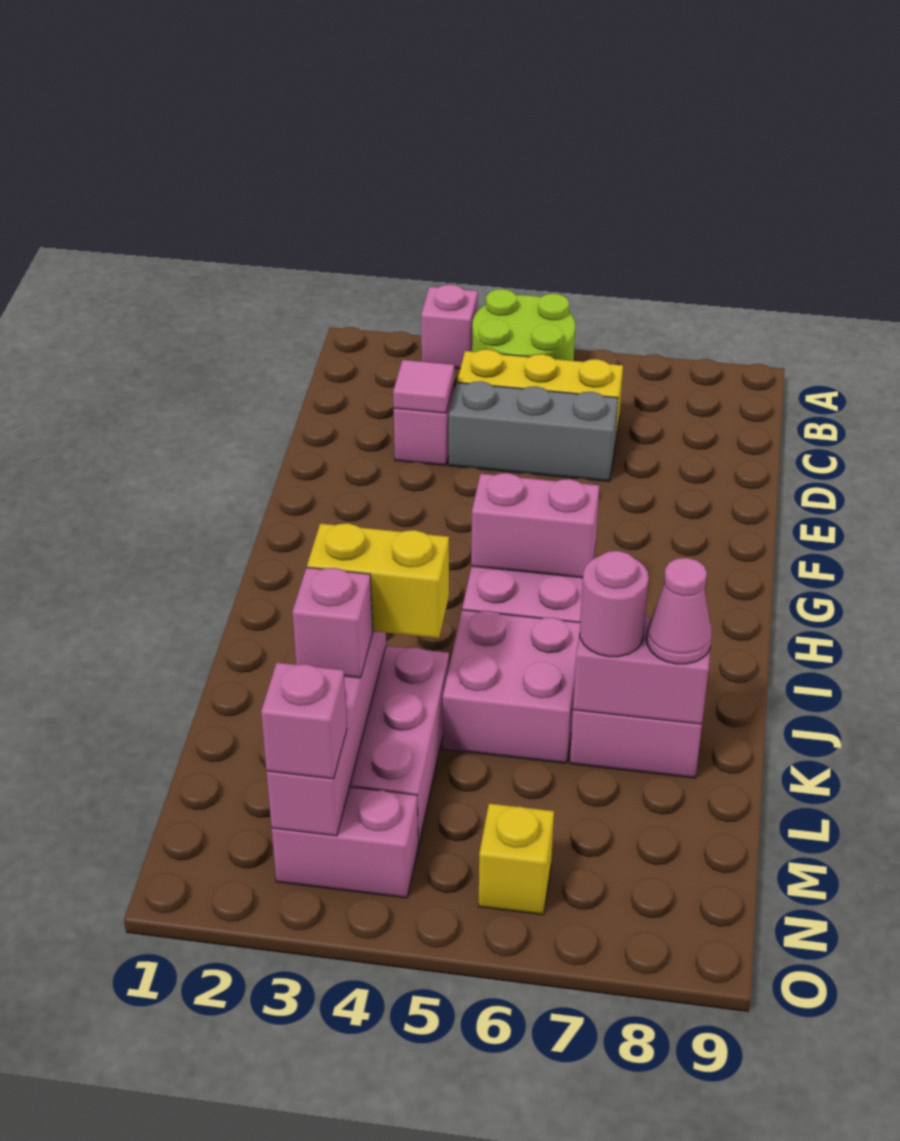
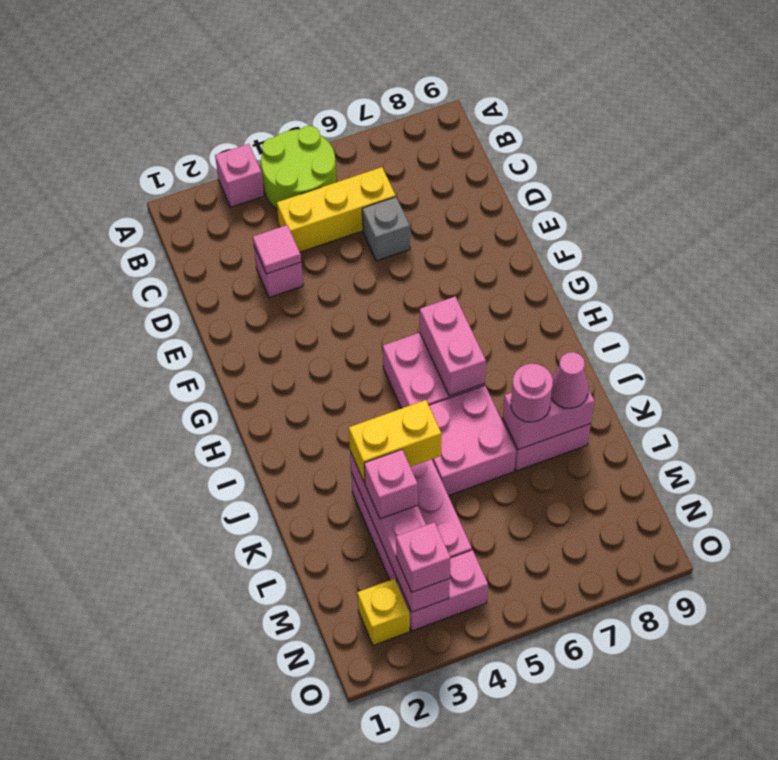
grey brick D4:D6 level 1 -> grey brick D6 level 1
pink brick H5:H6 level 2 -> pink brick H6:I6 level 2
yellow brick N6 level 1 -> yellow brick N2 level 1

